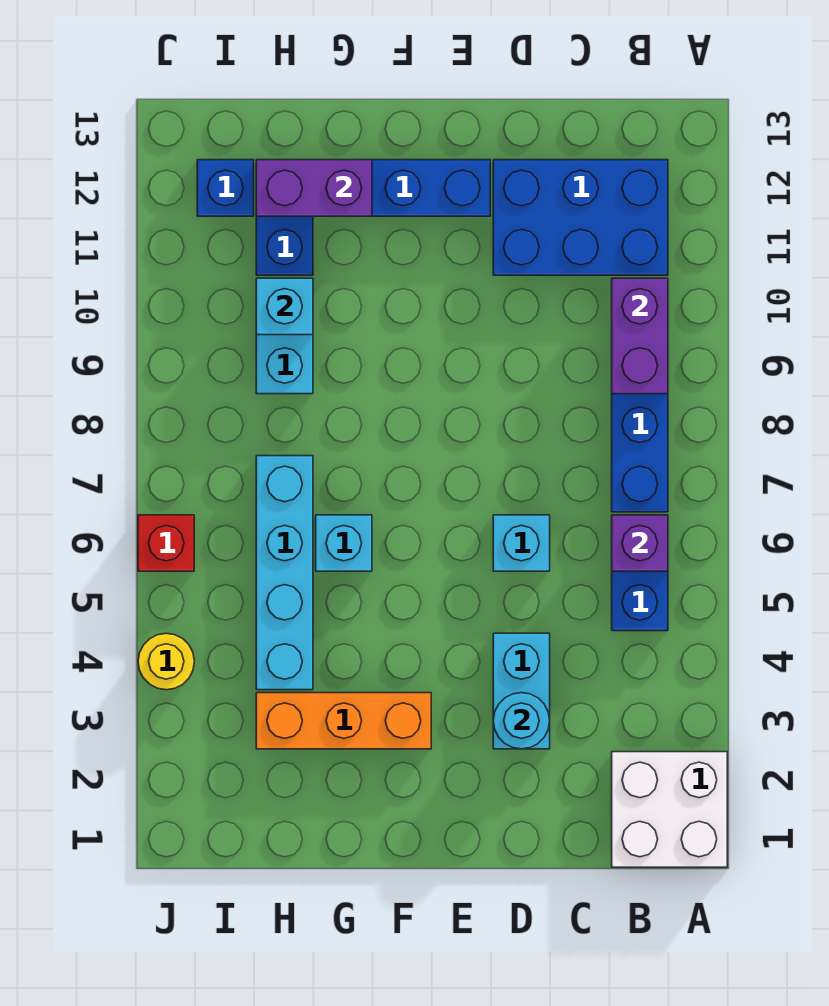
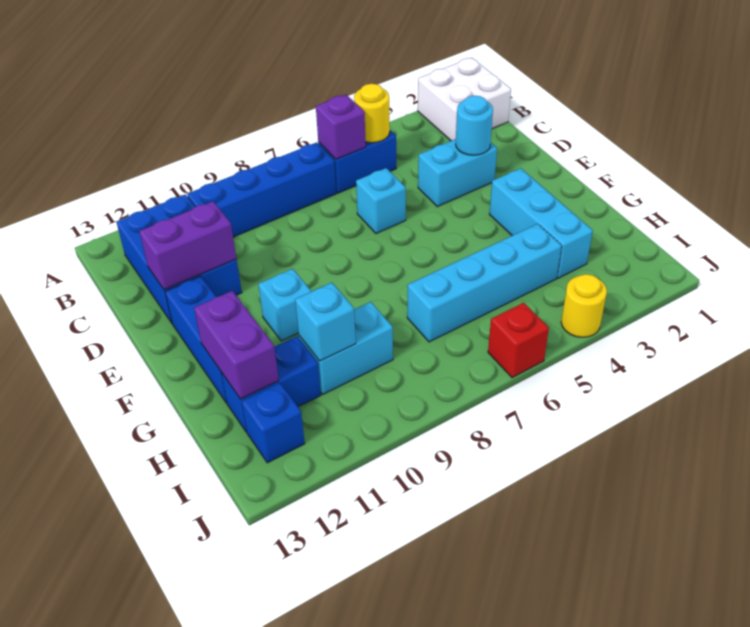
none -> yellow round brick B5 level 2
purple brick B9:B10 level 2 -> purple brick D11:D12 level 2
orange brick F3:H3 level 1 -> cyan brick F3:H3 level 1
cyan brick G6 level 1 -> cyan brick F10 level 1

